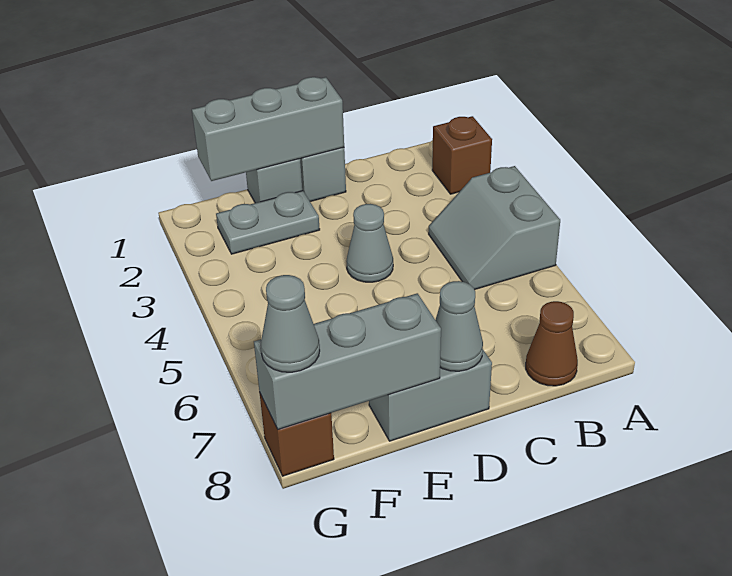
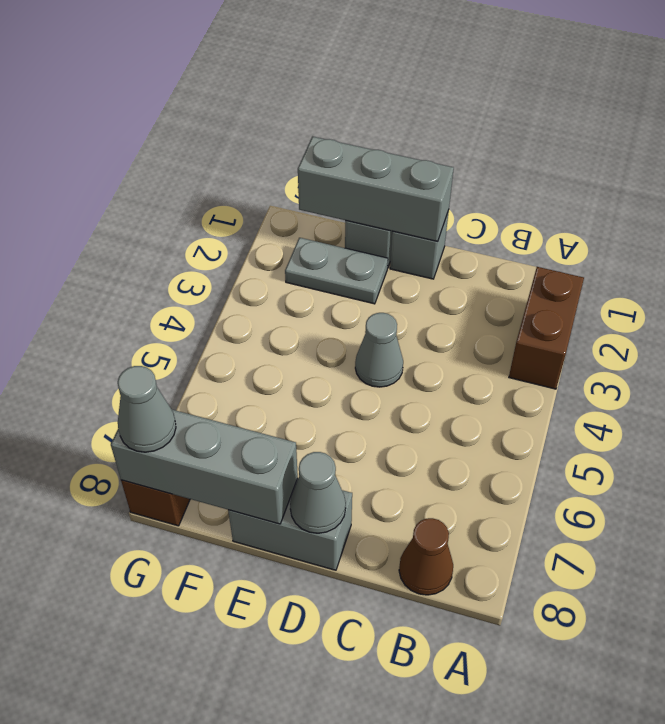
brown brick A2 level 1 -> brown brick A2:A3 level 1
grey slope A4:B5 level 1 top A -> none

